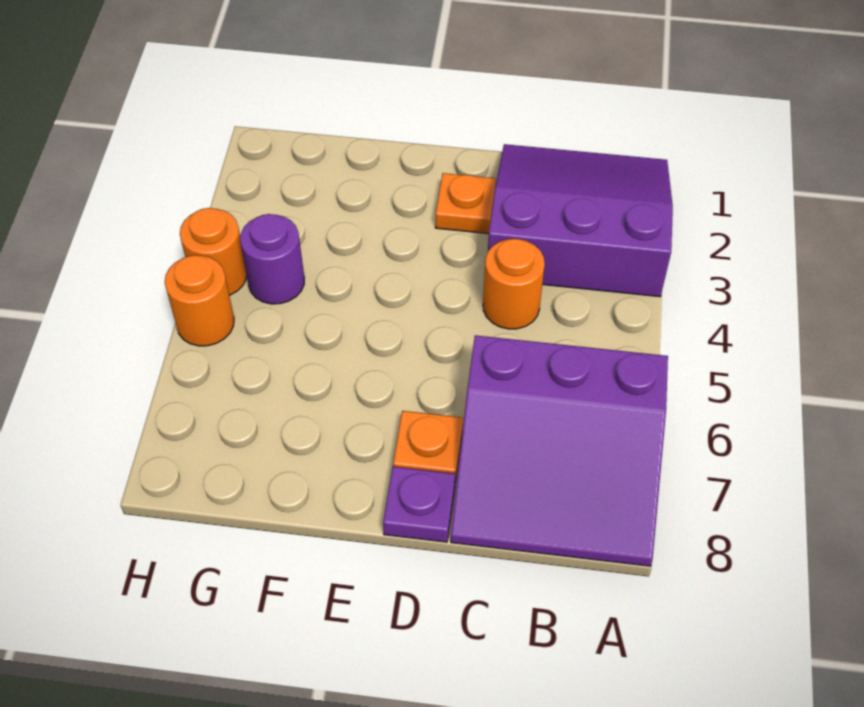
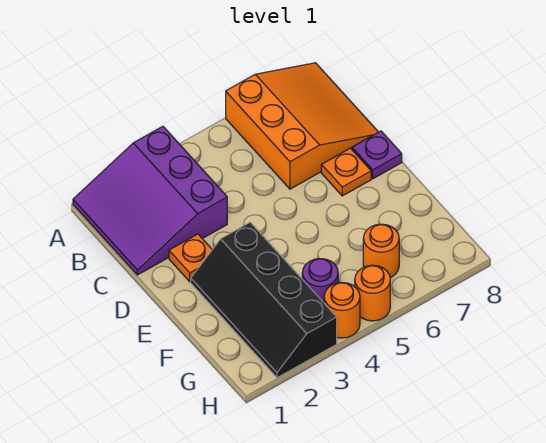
purple slope A6:C8 level 1 top 6 -> orange slope A6:C8 level 1 top 6
orange round brick C4 level 1 -> orange round brick G6 level 1
none -> black slope E2:H3 level 1 top 3

